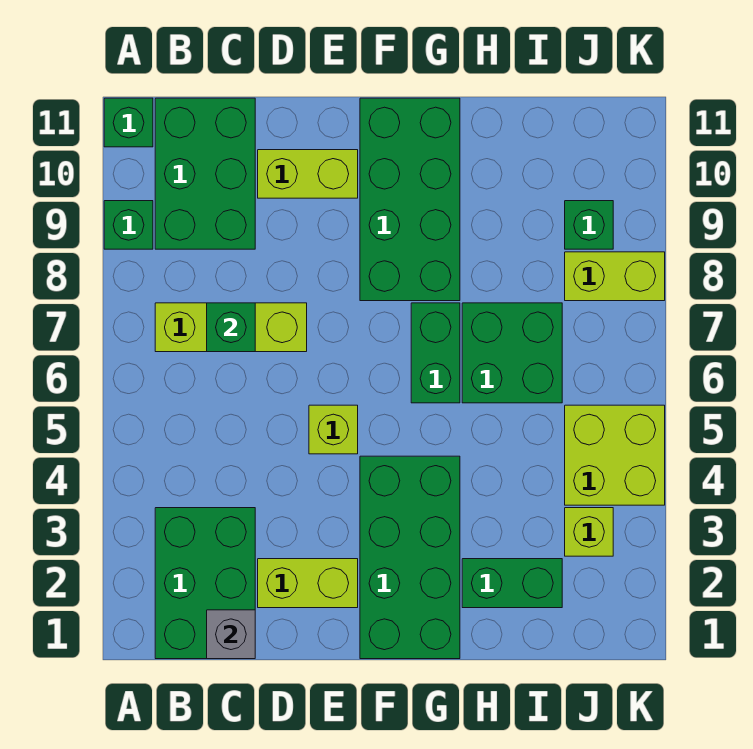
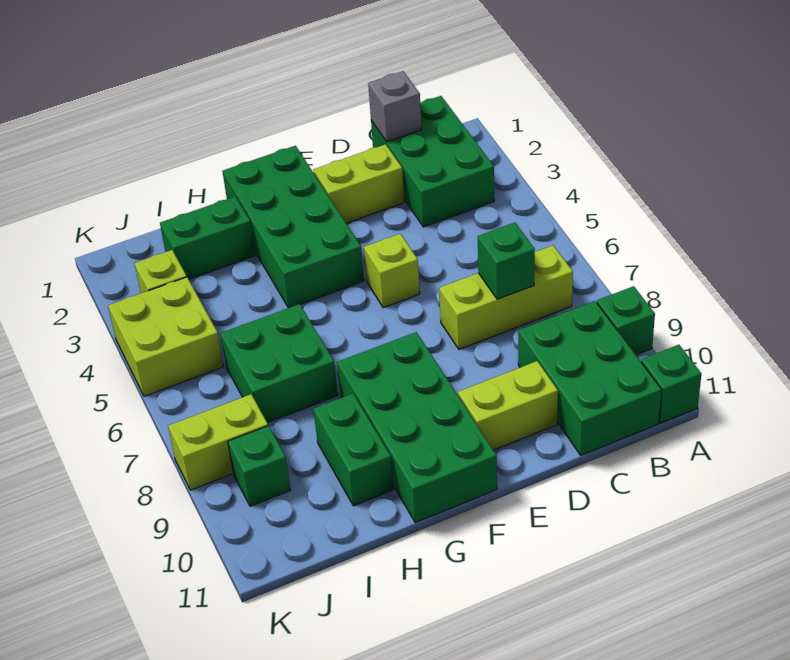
green brick G6:G7 level 1 -> green brick H9:H10 level 1

